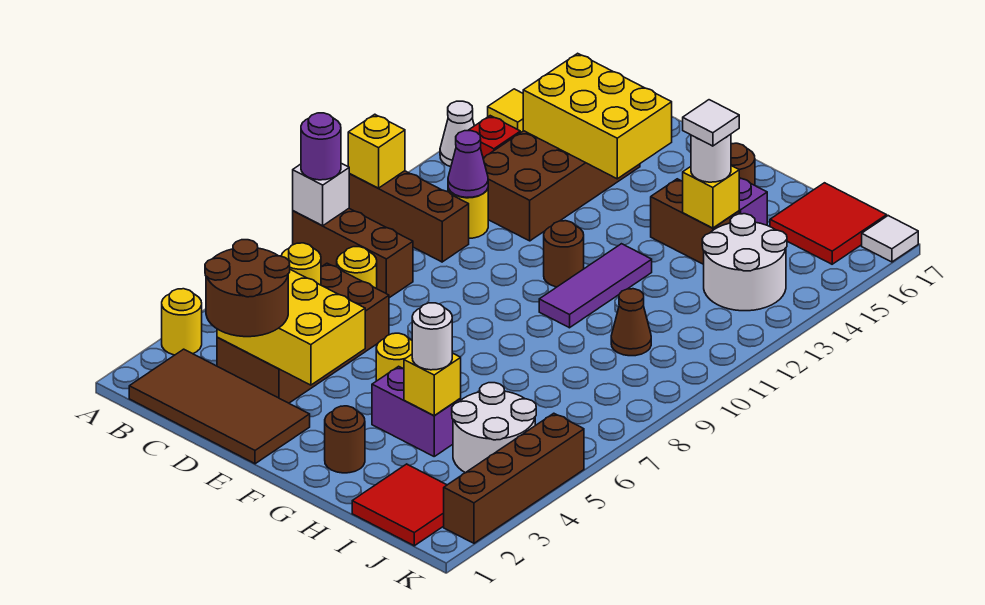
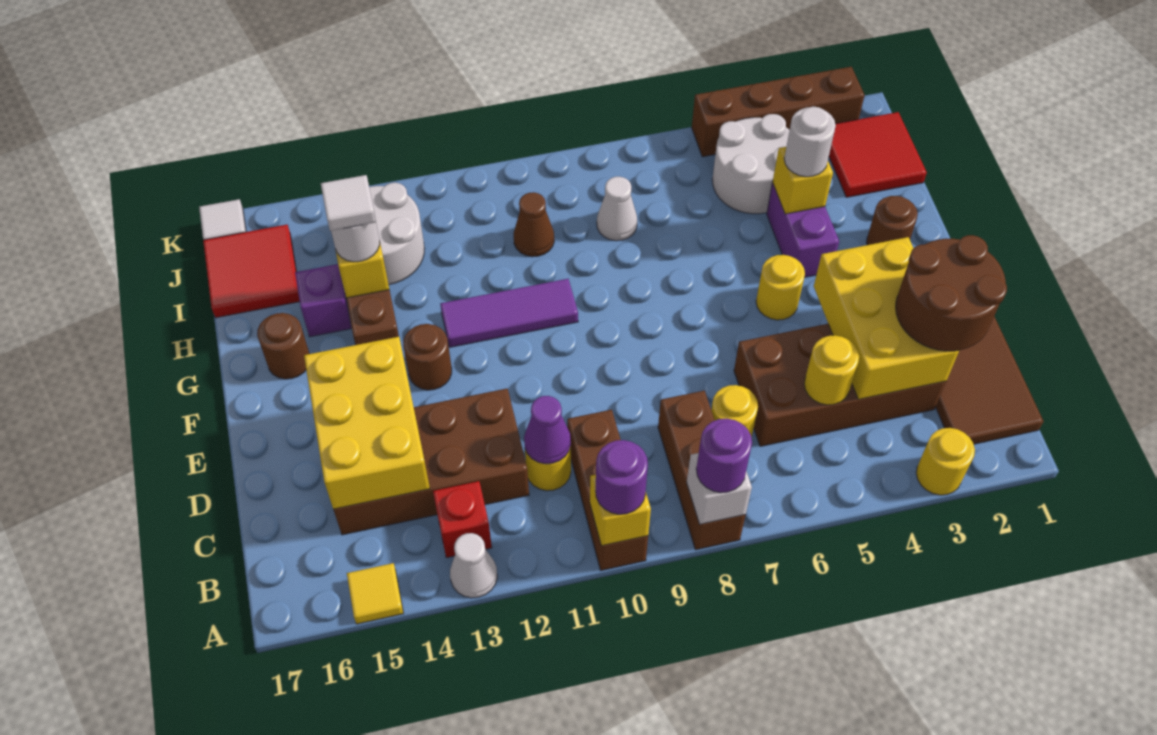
none -> purple round brick A10 level 3
brown round brick F11 level 1 -> brown round brick F13 level 1
none -> white cone I8 level 1

